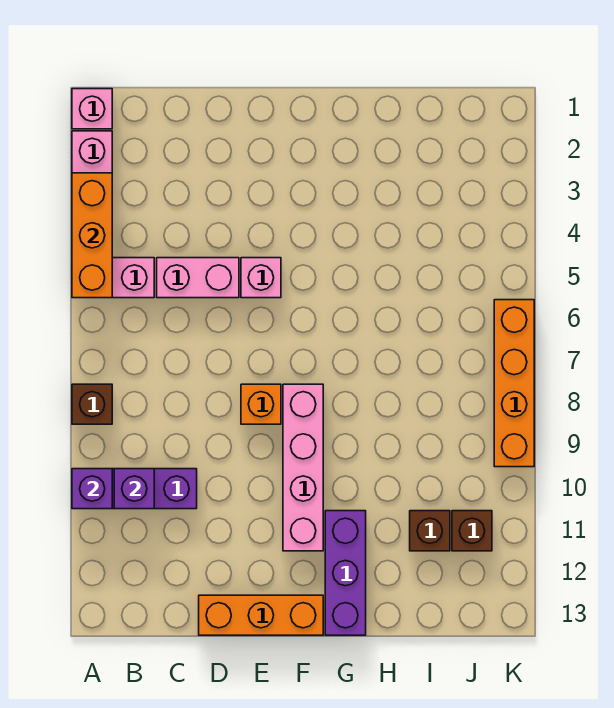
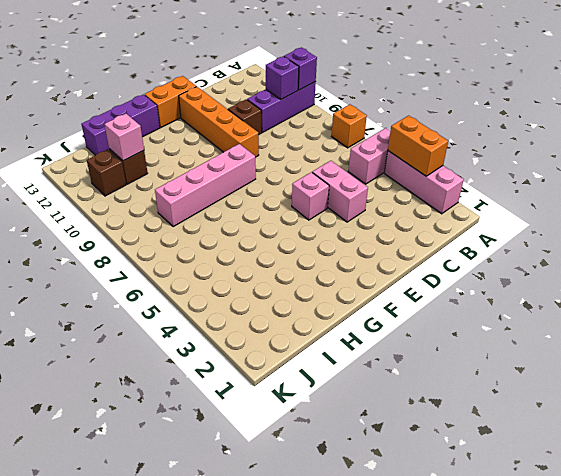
pink brick A1 level 1 -> pink brick I11 level 2
orange brick A3:A5 level 2 -> orange brick A3:A4 level 2
brown brick A8 level 1 -> brown brick D10 level 1
pink brick C5:D5 level 1 -> pink brick D4:D5 level 1
orange brick D13:F13 level 1 -> orange brick E13:F13 level 1
orange brick E8 level 1 -> orange brick A7 level 1
pink brick F8:F11 level 1 -> pink brick F8:I8 level 1
purple brick G11:G13 level 1 -> purple brick G13:I13 level 1
orange brick K6:K9 level 1 -> orange brick E9:E12 level 1

